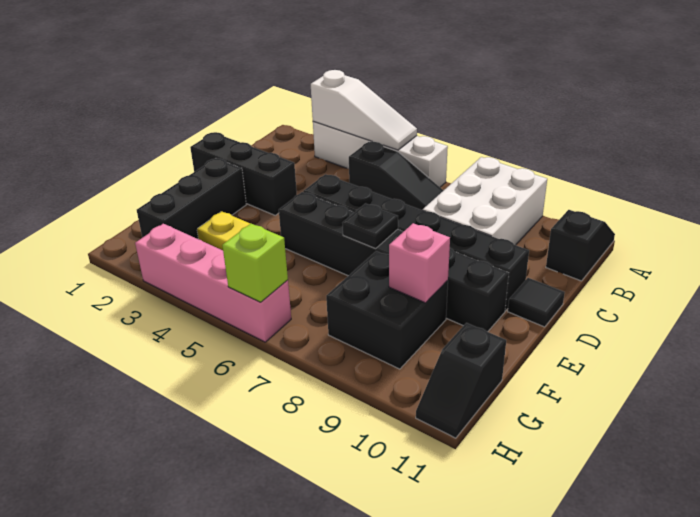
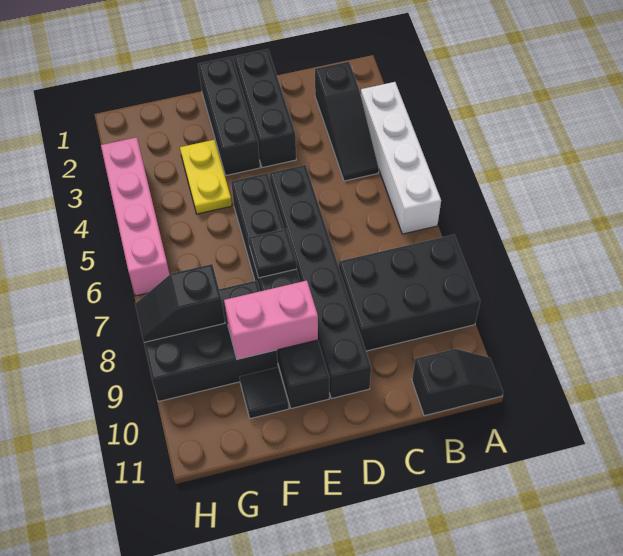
white slope A3:A5 level 2 top 3 -> none
white brick A8:C9 level 1 -> black brick A8:C9 level 1
black slope B5:B7 level 1 top 5 -> black slope B2:B4 level 1 top 2
black tile D11 level 1 -> black tile F10 level 1
black brick E2:G2 level 1 -> black brick E1:E3 level 1
black brick F8:G9 level 1 -> black brick F8:H9 level 1
pink brick F9 level 2 -> pink brick E9:F9 level 2
black slope G11:H11 level 1 top G -> black slope G8:H8 level 2 top G
lime brick H6 level 2 -> none

